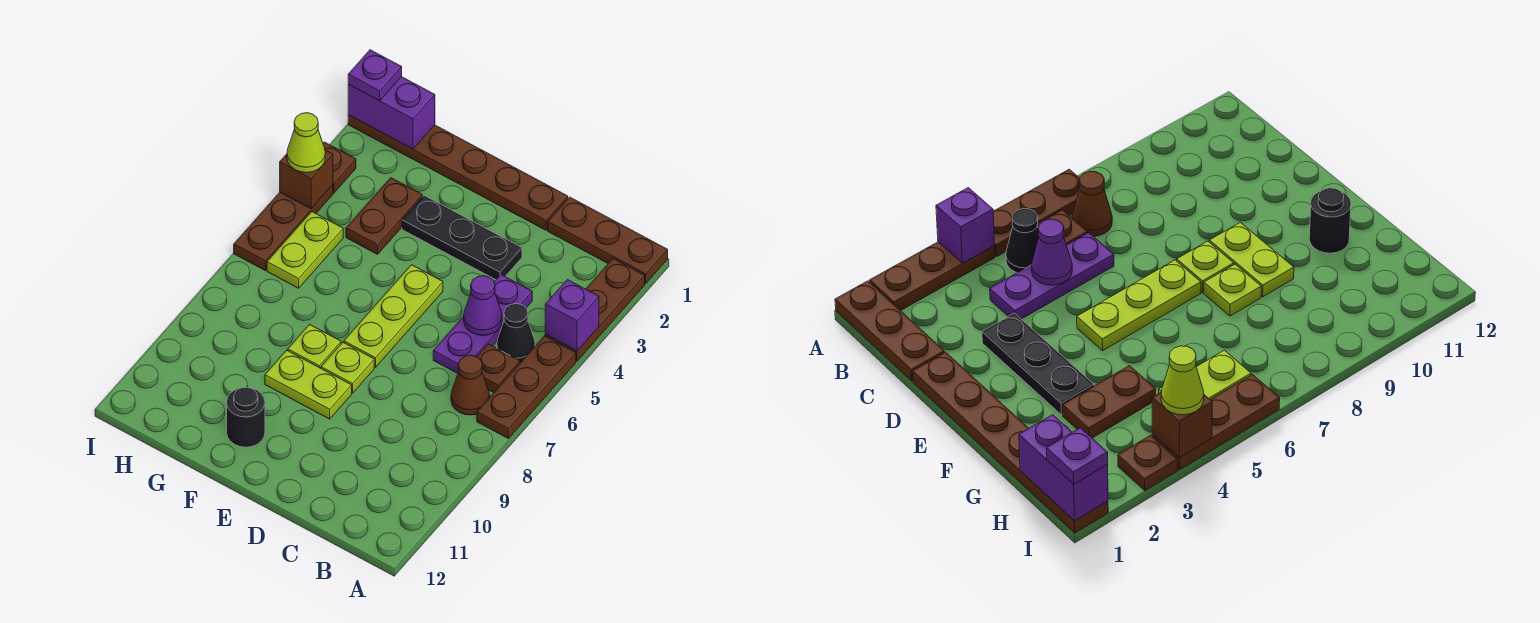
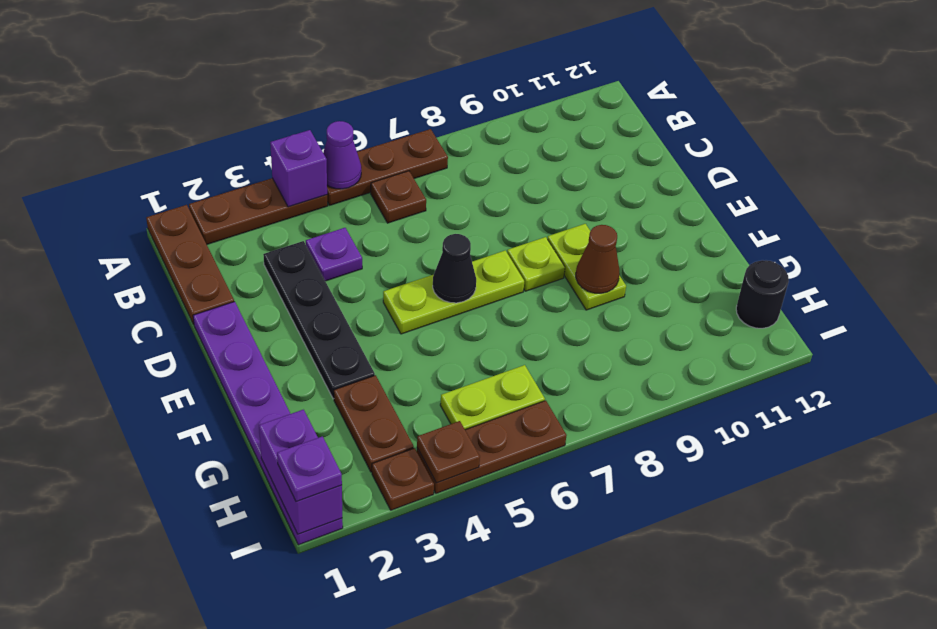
black cone B5 level 1 -> black cone E6 level 2
brown cone B7 level 1 -> brown cone F9 level 2
purple plate C4:C6 level 1 -> purple plate C4 level 1
purple cone C5 level 2 -> purple cone A5 level 2
brown plate D1:I1 level 1 -> purple plate D1:I1 level 1
black plate D3:F3 level 1 -> black plate C3:F3 level 1
lime plate F8 level 1 -> none
black round brick F11 level 1 -> black round brick H12 level 1
brown plate G3:G4 level 1 -> brown plate G3:H3 level 1
brown brick I4 level 2 -> brown plate I4 level 2
lime cone I4 level 3 -> none

